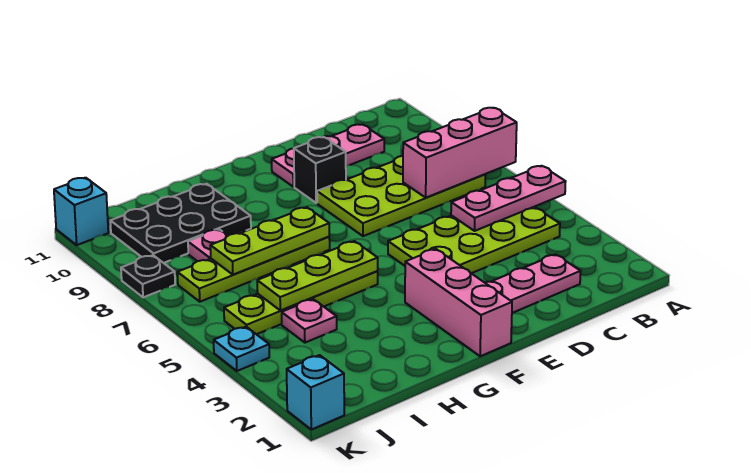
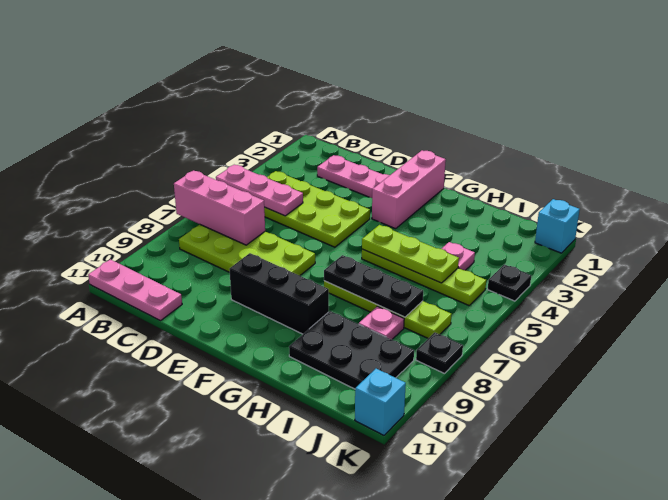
pink plate C10:E10 level 1 -> pink plate A11:C11 level 1
black brick E9 level 1 -> black brick E9:G9 level 1
lime plate G7:I7 level 2 -> black plate G7:I7 level 2
cyan plate K4 level 1 -> black plate K4 level 1

